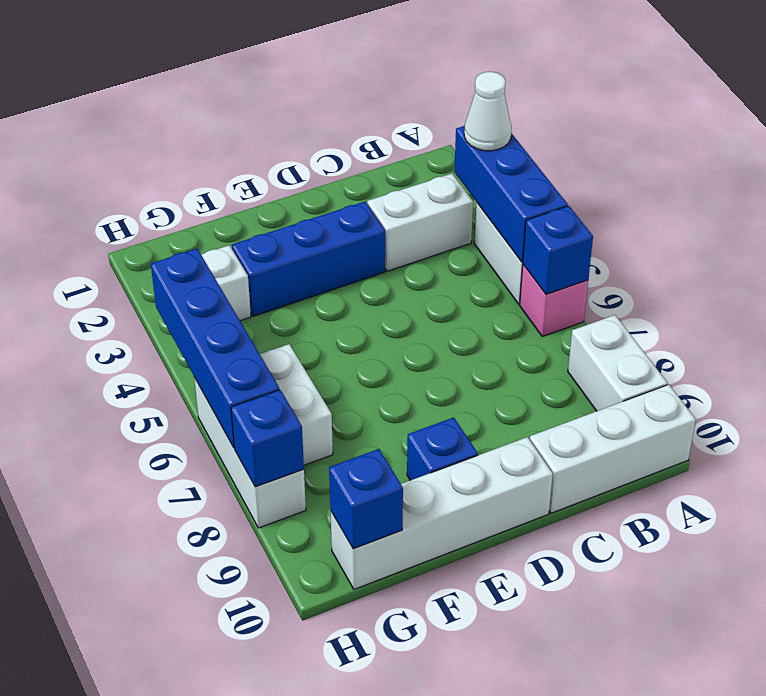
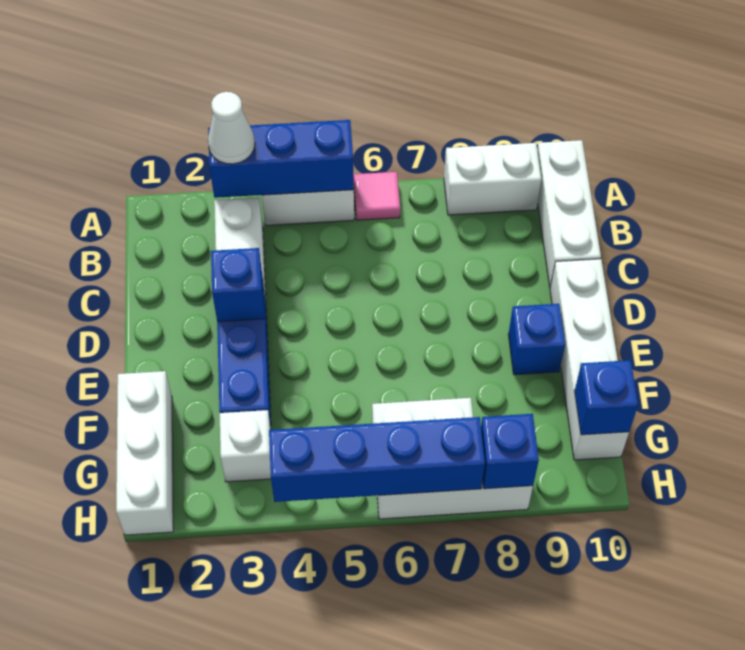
pink brick A6 level 1 -> pink tile A6 level 1
blue brick A6 level 2 -> blue brick D3 level 2
none -> white brick F1:H1 level 1

